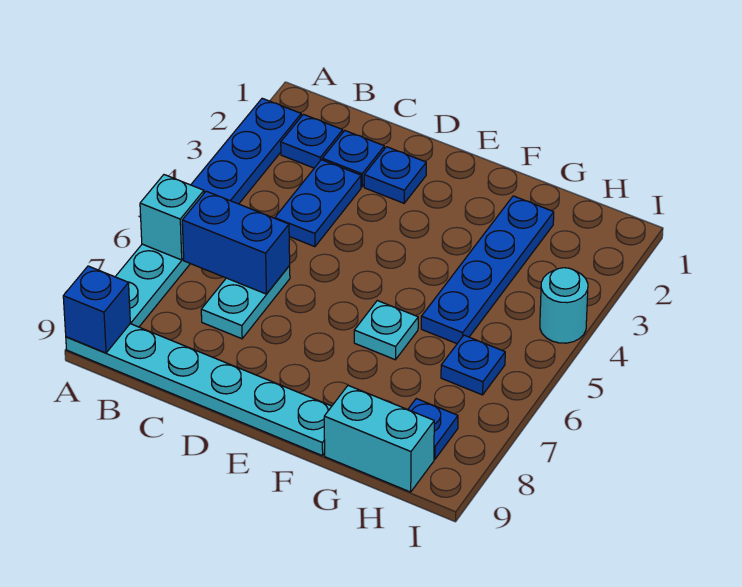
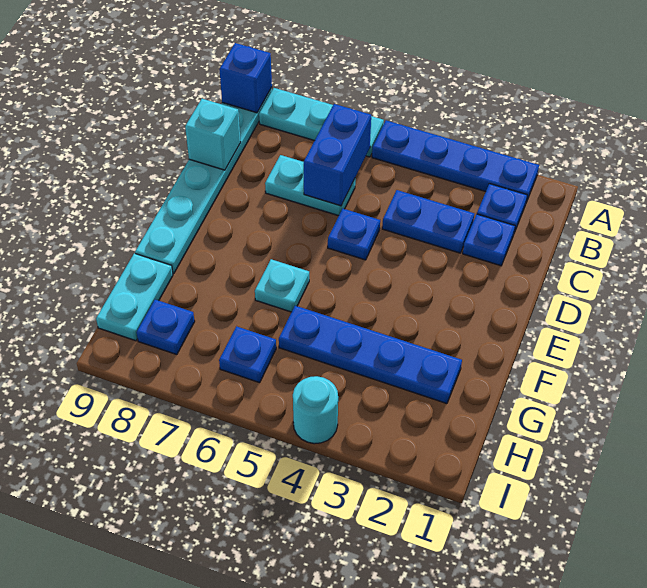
cyan brick A6 level 2 -> cyan brick C9 level 2
blue plate D2 level 1 -> blue plate D5 level 1
cyan brick G9:H9 level 1 -> cyan plate G9:H9 level 1

